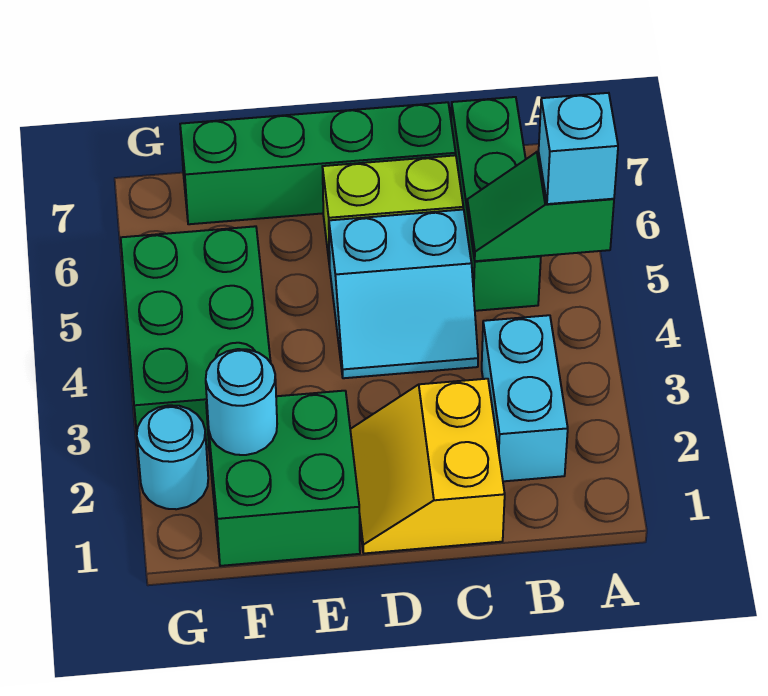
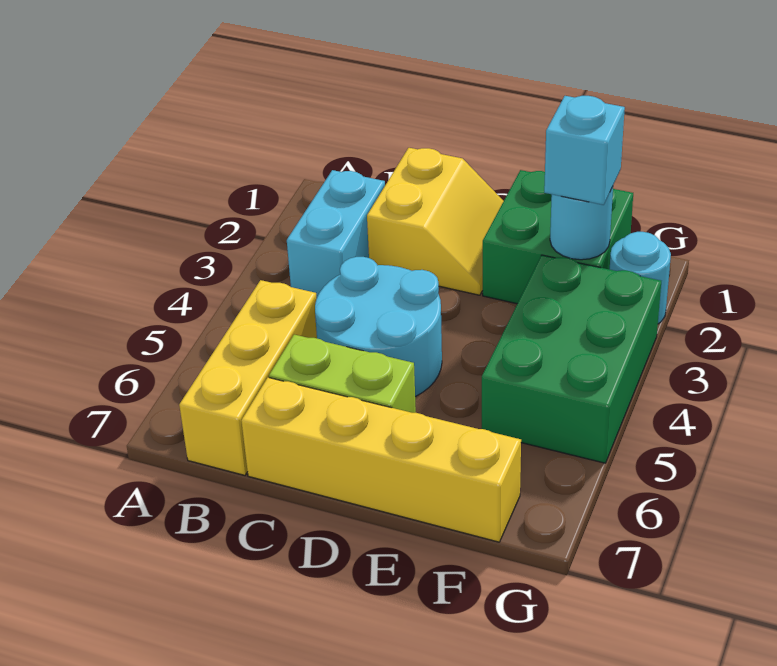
green slope A5:B5 level 2 top A -> none
cyan brick A5 level 3 -> cyan brick F2 level 3
green brick B5:B7 level 1 -> yellow brick B5:B7 level 1
cyan slope C4:D5 level 1 top 5 -> cyan round brick C4:D5 level 1
green brick C7:F7 level 1 -> yellow brick C7:F7 level 1

